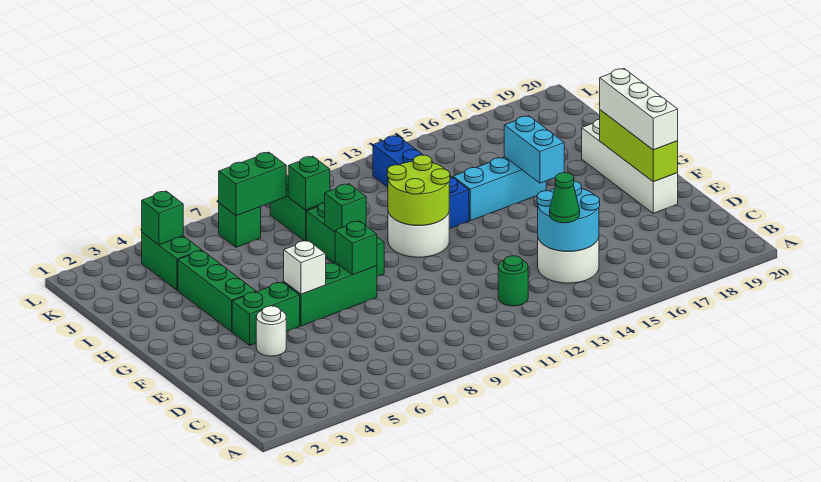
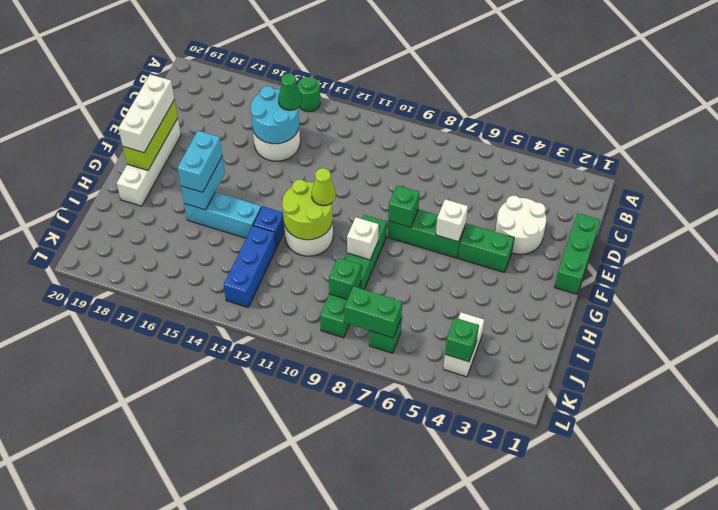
green round brick C12 level 1 -> green round brick A14 level 1
white round brick E4 level 1 -> white round brick D3:E4 level 1
green brick G4:I4 level 1 -> green brick D1:F1 level 1
none -> lime cone G11 level 3
none -> cyan brick G16:H16 level 3
green brick H9 level 2 -> white brick H9 level 2
green brick J4:K4 level 1 -> white brick J4:K4 level 1

